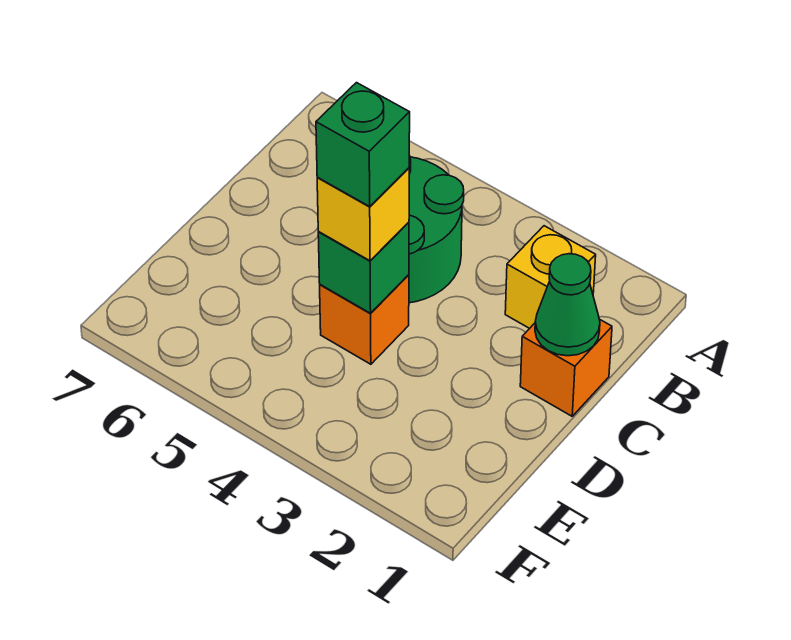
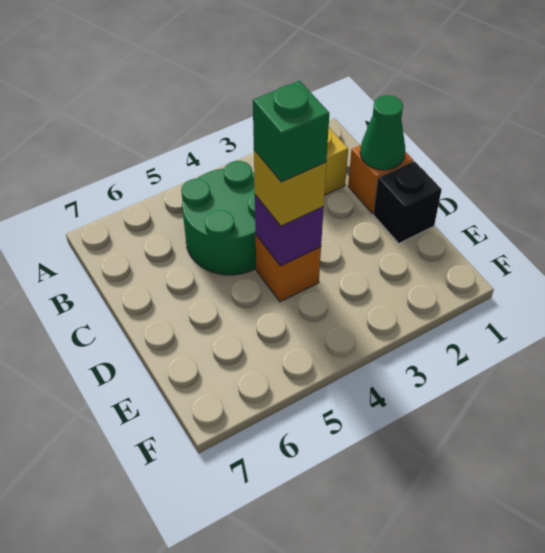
none -> black brick D1 level 1
green brick D4 level 2 -> purple brick D4 level 2

